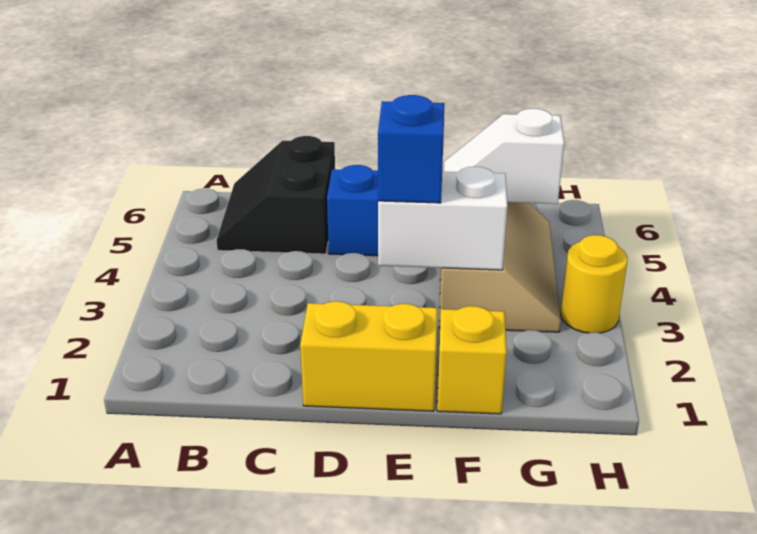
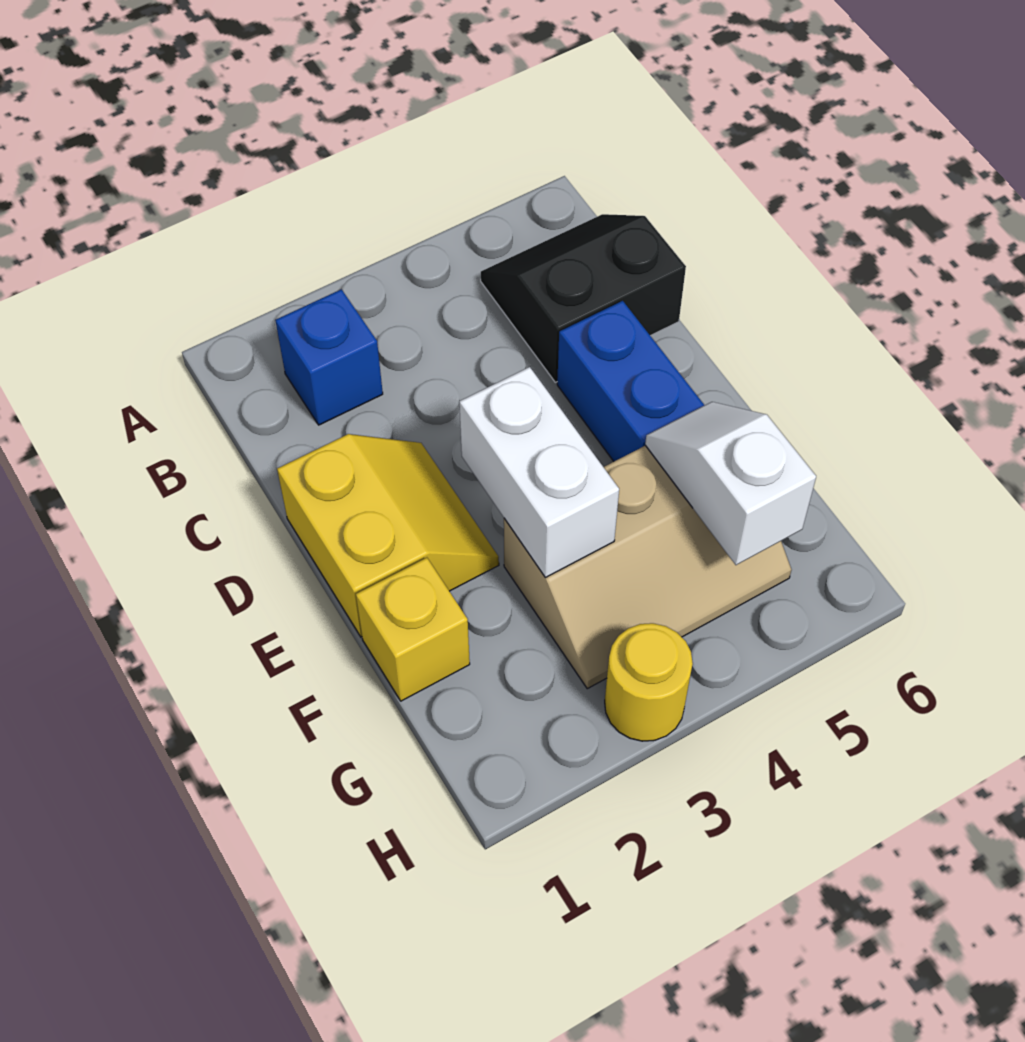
blue brick E3 level 3 -> blue brick B2 level 1

